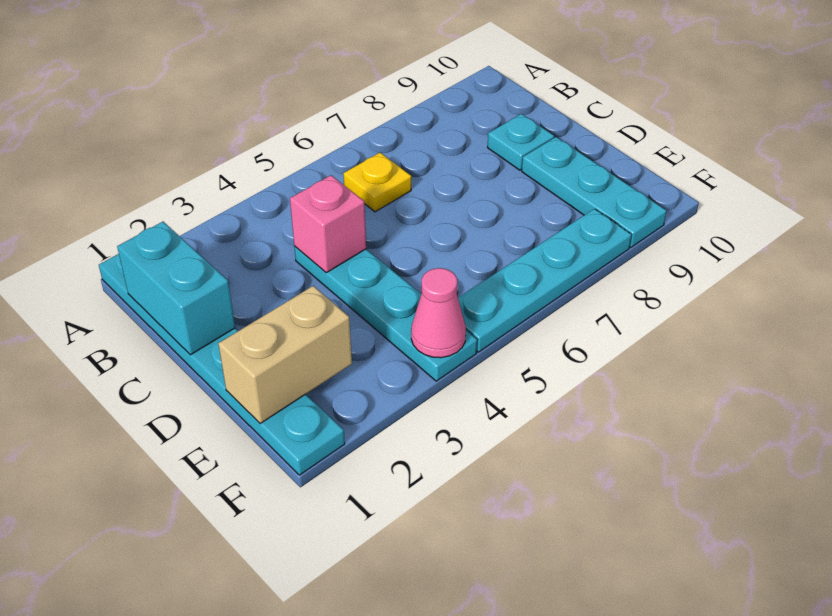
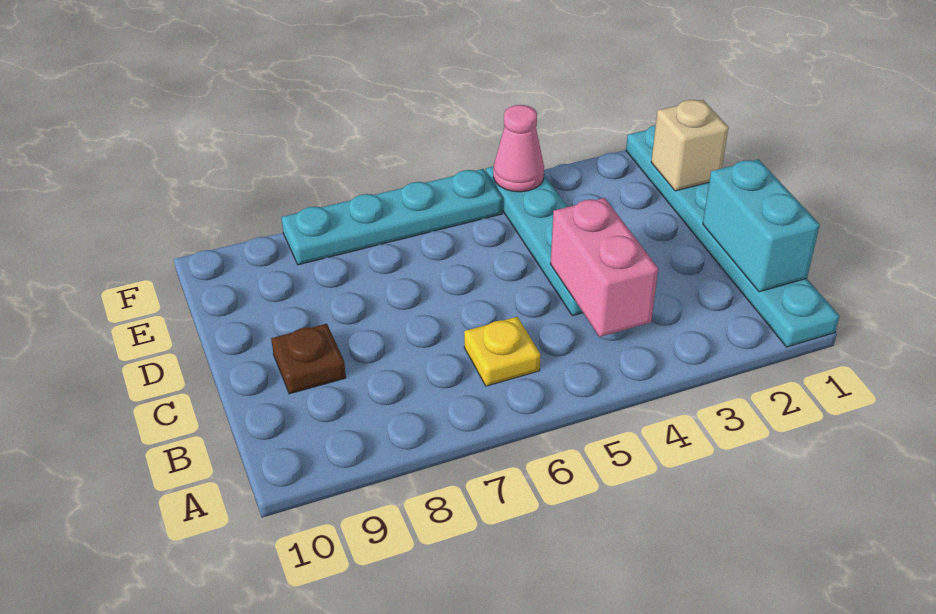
pink brick C4 level 2 -> pink brick B4:C4 level 2
cyan plate C9 level 1 -> brown plate C9 level 1
cyan plate D9:F9 level 1 -> none
tan brick E1:E2 level 2 -> tan brick E1 level 2

